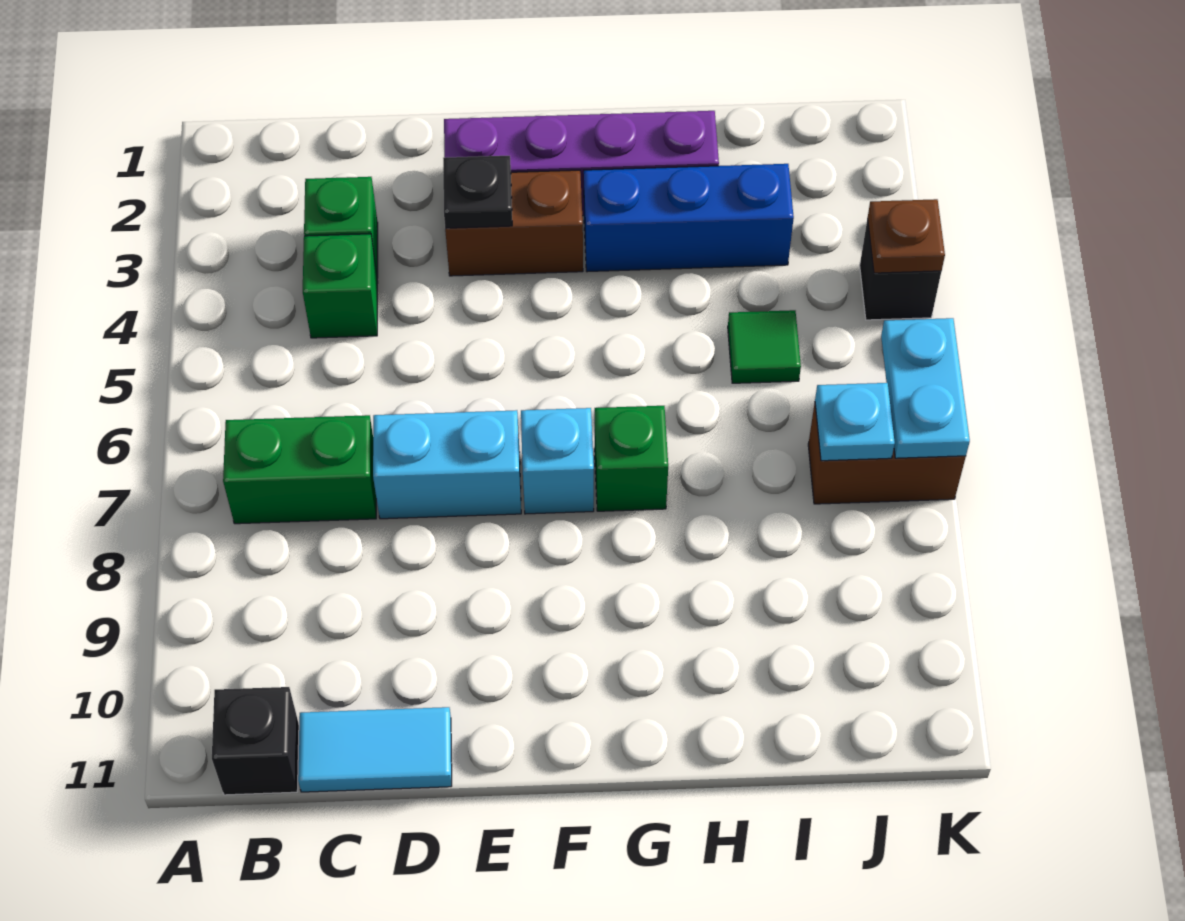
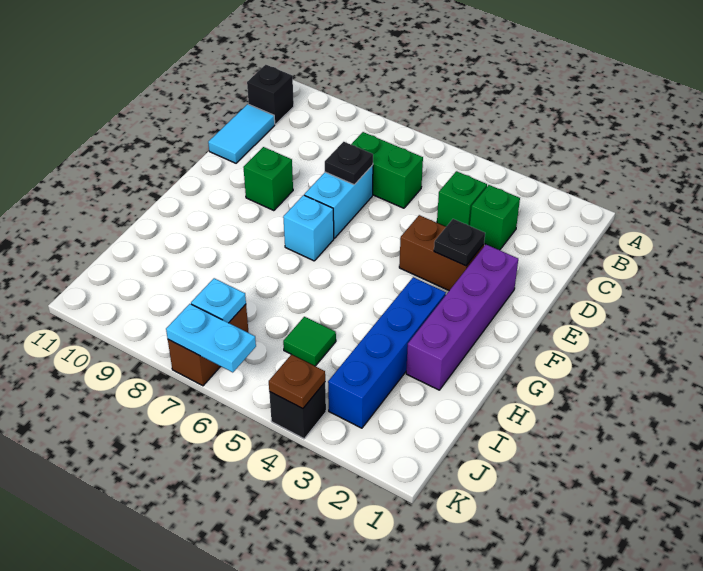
green brick B7:C7 level 1 -> green brick C6:C7 level 1
none -> black plate D7 level 2
brown brick E3:F3 level 1 -> brown brick E3:E4 level 1
blue brick G3:I3 level 1 -> blue brick G3:J3 level 1
green brick G7 level 1 -> green brick E9 level 1

